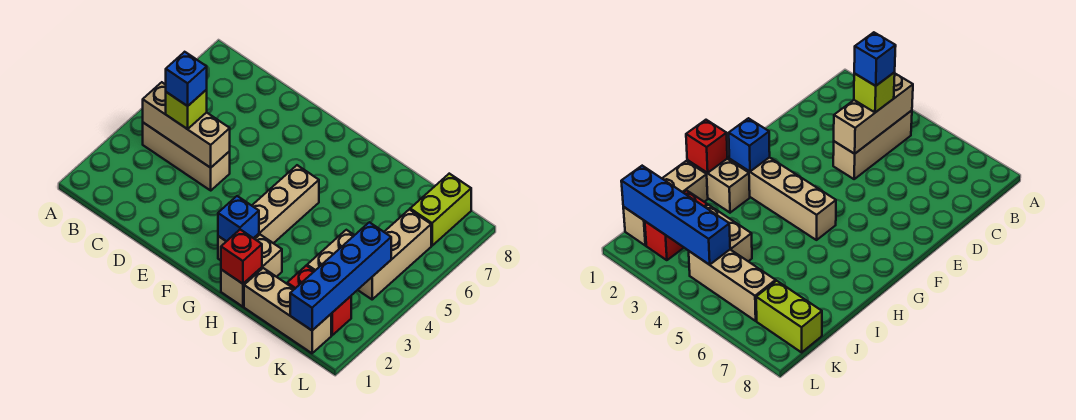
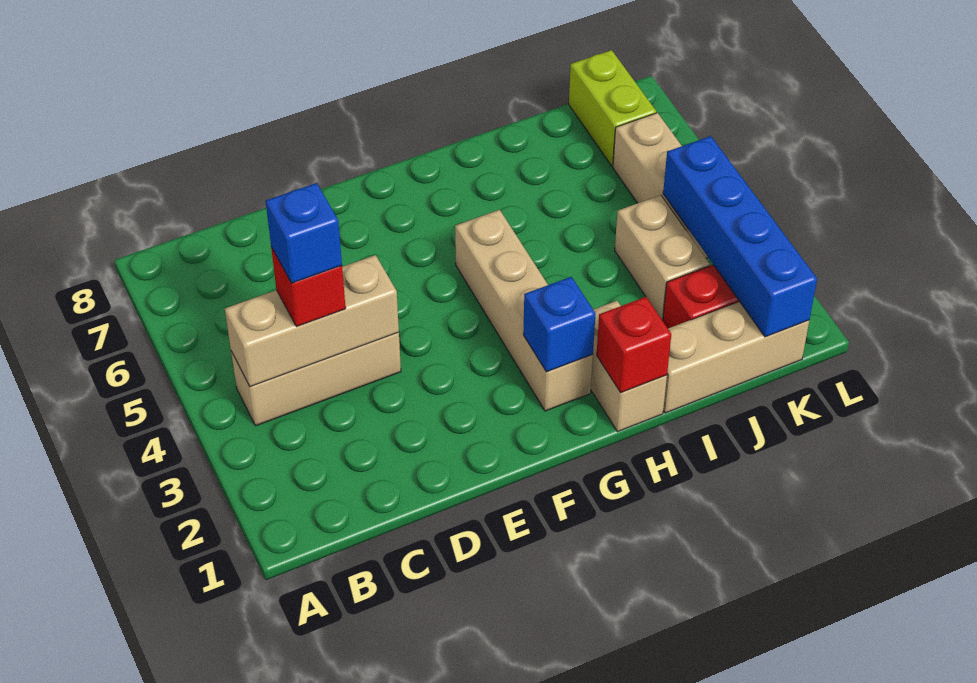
lime brick C4 level 3 -> red brick C4 level 3

